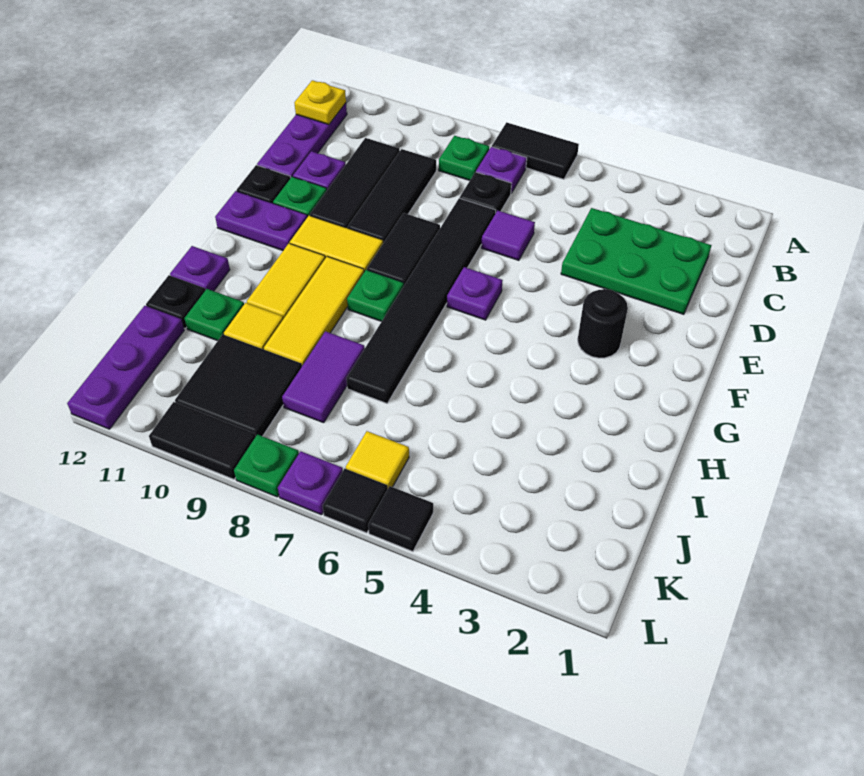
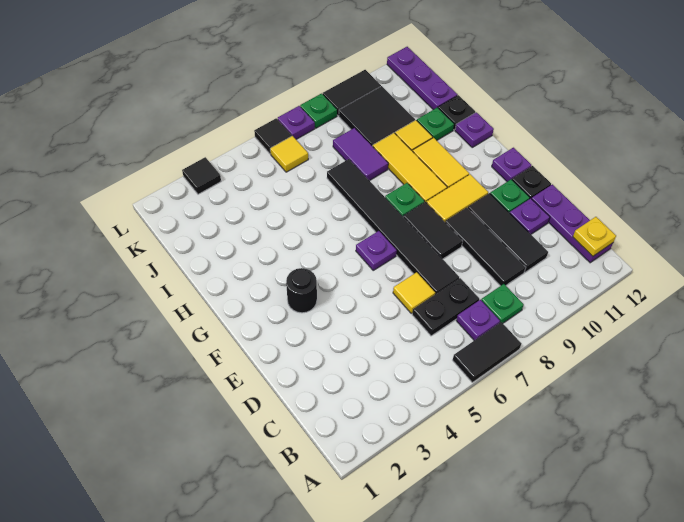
green plate C2:D4 level 1 -> none
black plate C7 level 1 -> black plate C6:C7 level 1
purple tile D6 level 1 -> yellow tile D6 level 1
purple plate F11:F12 level 1 -> purple plate F12 level 1
black tile L5 level 1 -> black tile L3 level 1

